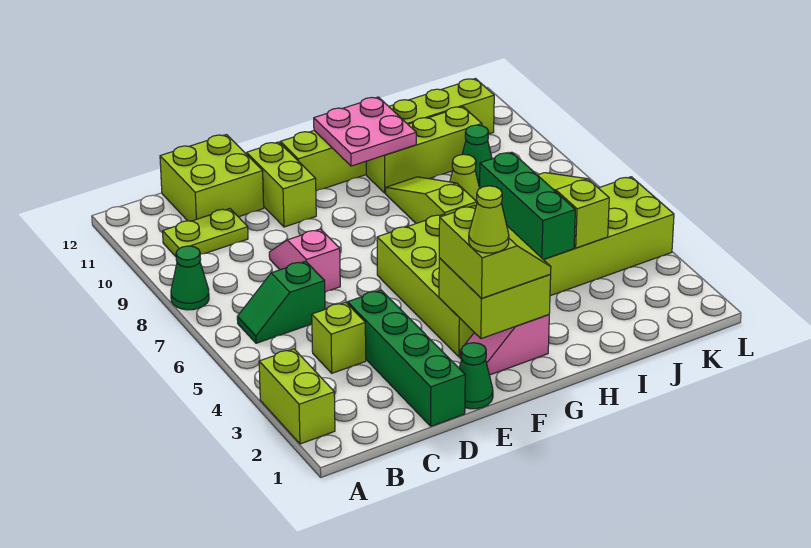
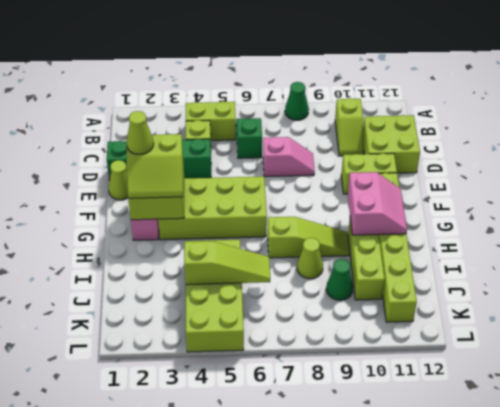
lime brick A2:A3 level 1 -> lime brick B4:B5 level 1
lime plate B10:C10 level 1 -> lime slope B10:C10 level 1 top B
green cone E1 level 1 -> lime cone E1 level 1
pink plate G10:H11 level 2 -> pink slope G10:H11 level 2 top 10
green brick I4:I6 level 2 -> none

